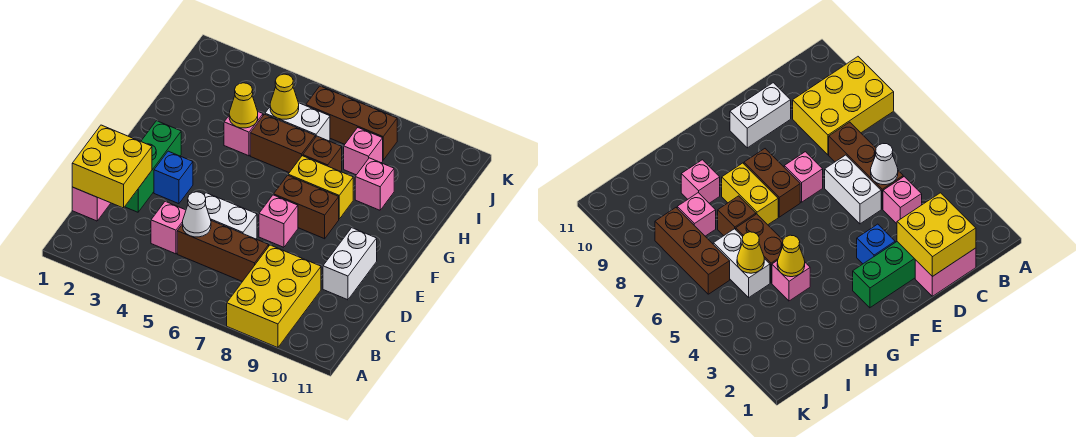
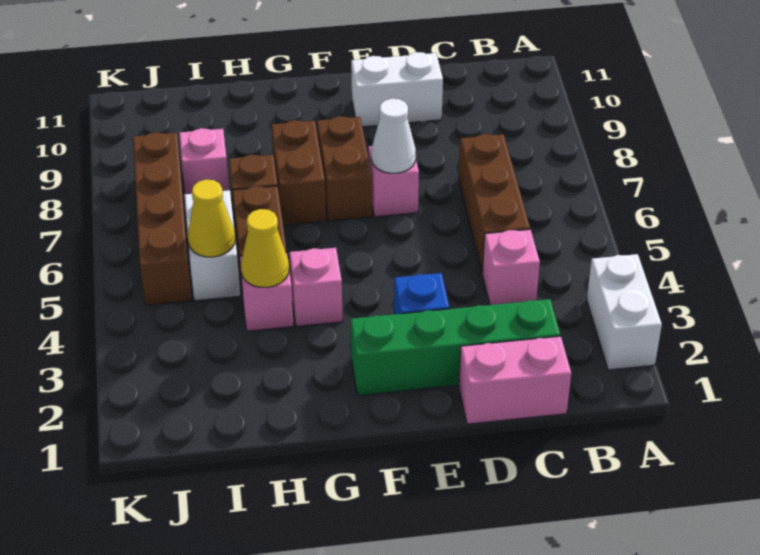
yellow brick A8:C9 level 1 -> none
yellow brick C1:D2 level 2 -> none
white cone C5 level 2 -> white cone E7 level 2
green brick D2:F2 level 1 -> green brick C2:F2 level 1
white brick D5:D6 level 1 -> white brick A2:A3 level 1
yellow brick G7:G8 level 1 -> brown brick G7:G8 level 1
pink brick H9 level 1 -> pink brick G4 level 1
brown brick J6:J8 level 1 -> brown brick J5:J8 level 1

